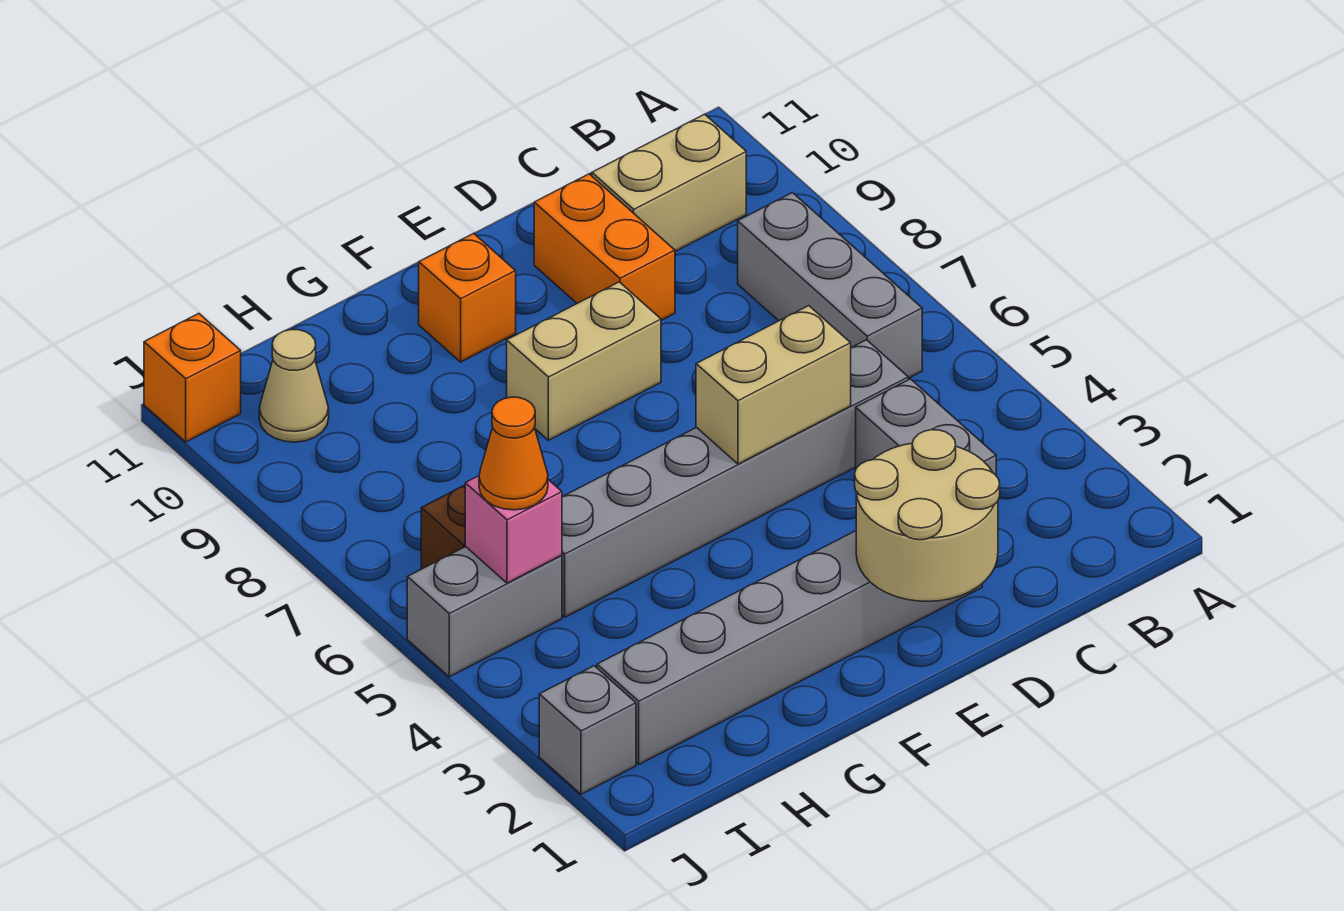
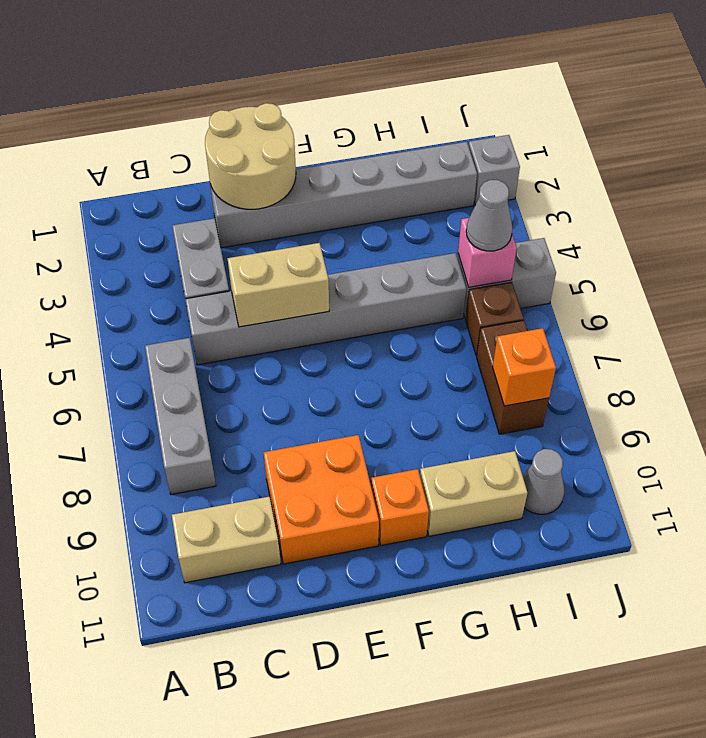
orange brick D9:D10 level 1 -> orange brick D9:E10 level 1
tan brick E8:F8 level 1 -> tan brick G10:H10 level 1
orange cone I5 level 3 -> grey cone I5 level 3
none -> brown brick I7:I8 level 1
tan cone I10 level 1 -> grey cone I10 level 1
orange brick J11 level 1 -> orange brick I8 level 2

